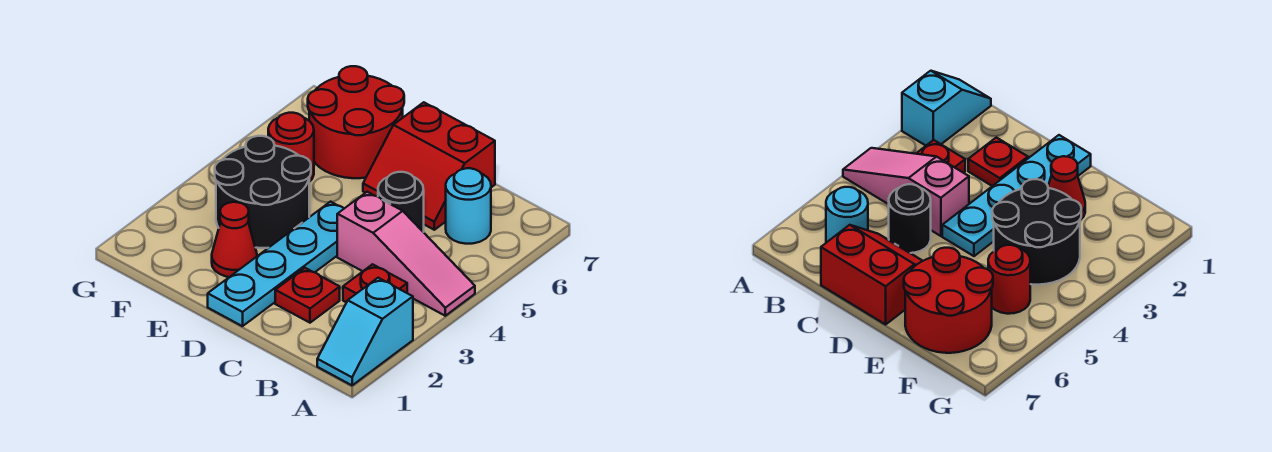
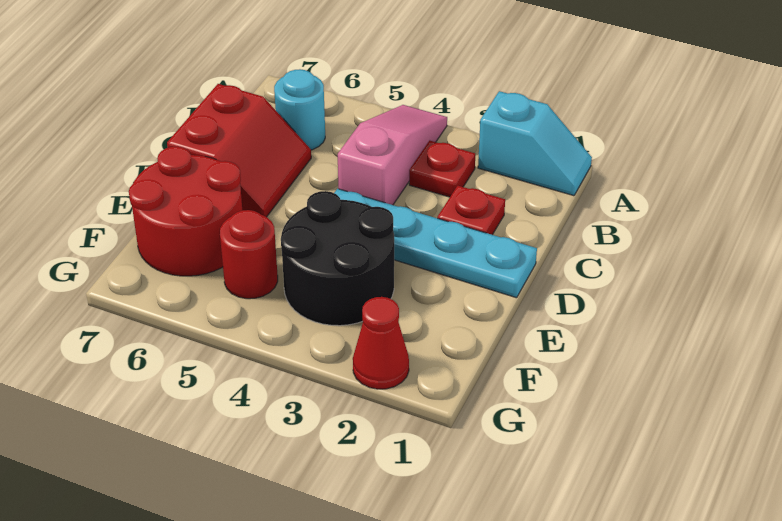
black round brick C5 level 1 -> none
red cone E2 level 1 -> red cone G2 level 1

